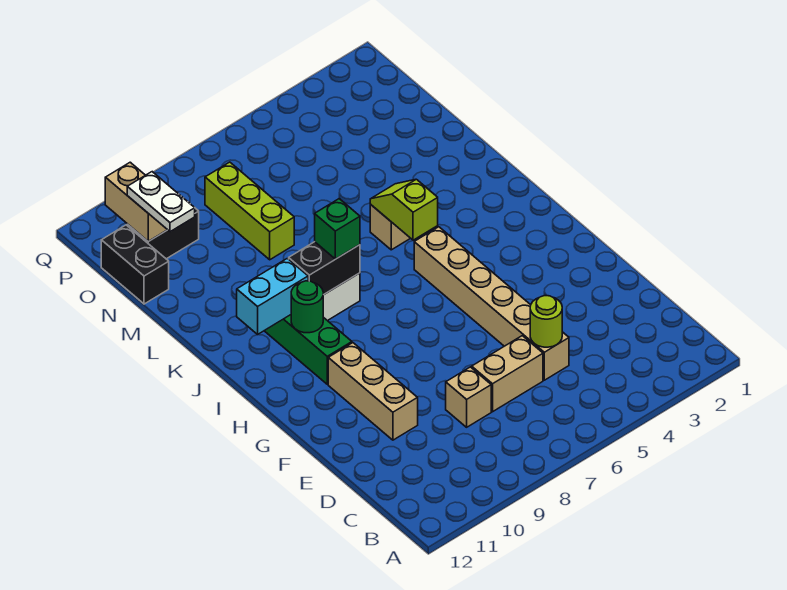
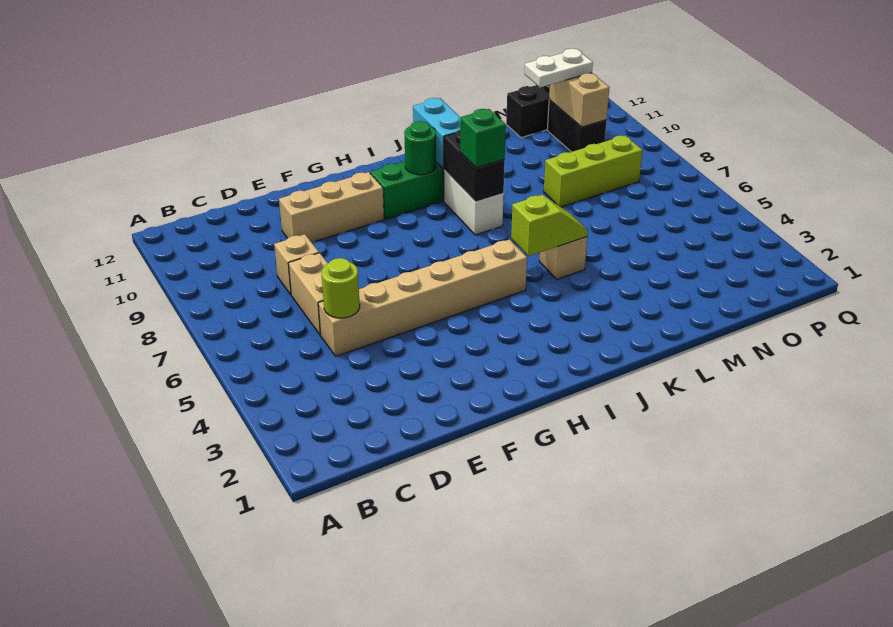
tan brick O11:P11 level 2 -> tan brick O10:O11 level 2

